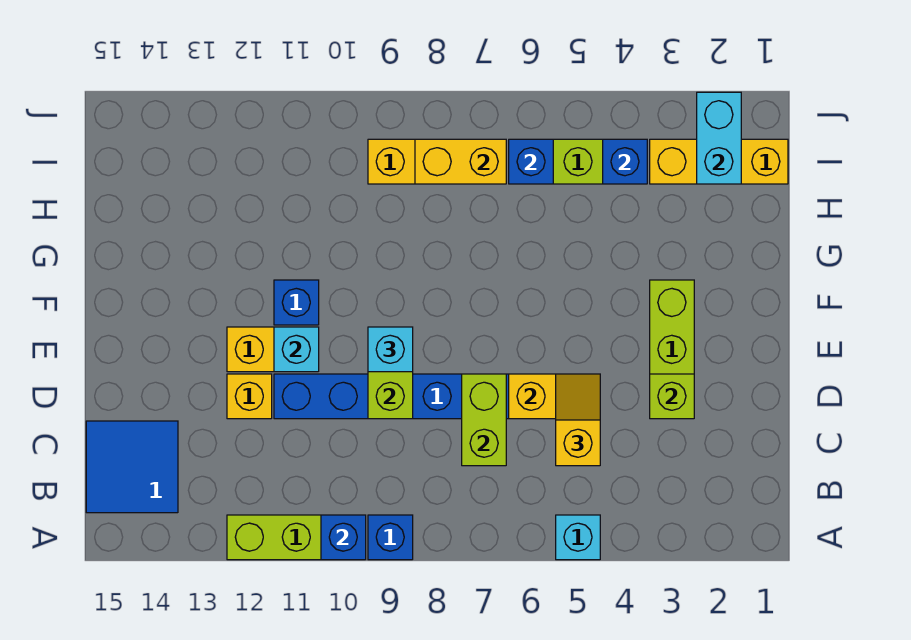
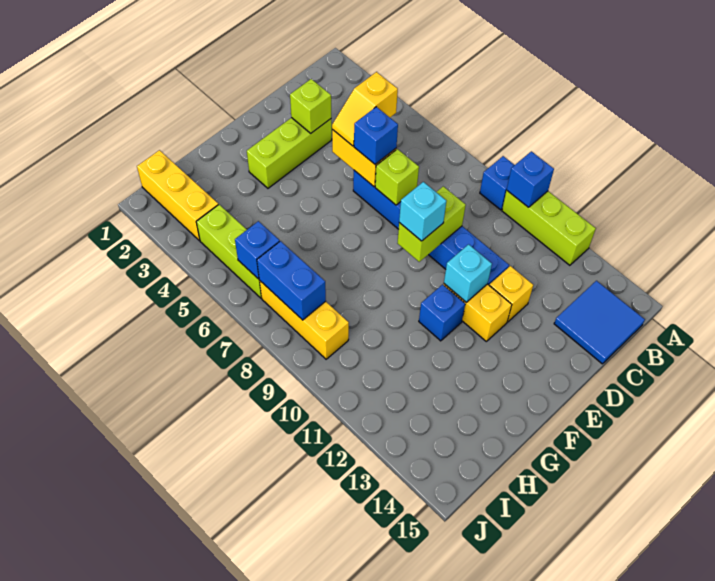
cyan brick A5 level 1 -> none
lime brick C7:D7 level 2 -> lime brick D7 level 2
cyan brick I2:J2 level 2 -> none
blue brick I4 level 2 -> blue brick D6 level 3
yellow brick I7:I8 level 2 -> blue brick I7:I8 level 2

